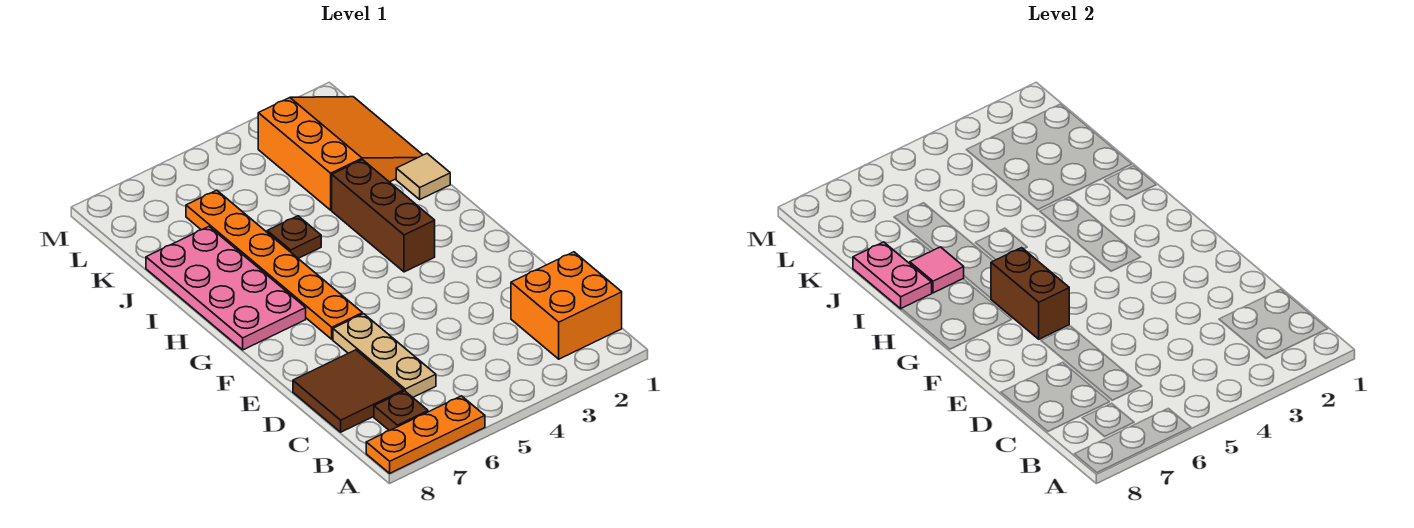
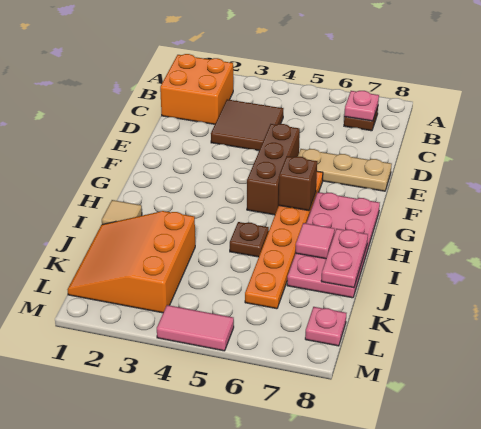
orange plate A6:A8 level 1 -> none
none -> pink plate B7 level 2
tan plate C6:E6 level 1 -> tan plate E6:E8 level 1
brown tile C7:D8 level 1 -> brown tile C3:D4 level 1
brown brick F6:G6 level 2 -> brown brick G6 level 2
brown brick G3:I3 level 1 -> brown brick E5:G5 level 1
none -> pink plate L8 level 1
none -> pink tile M4:M5 level 1

